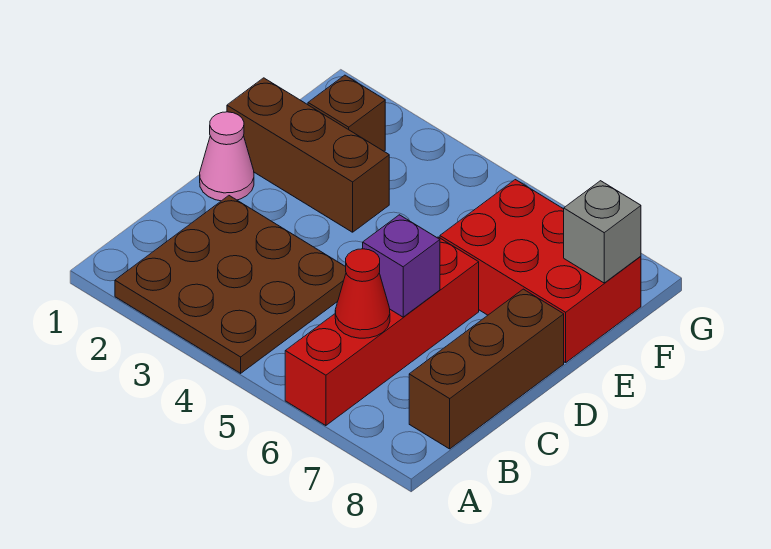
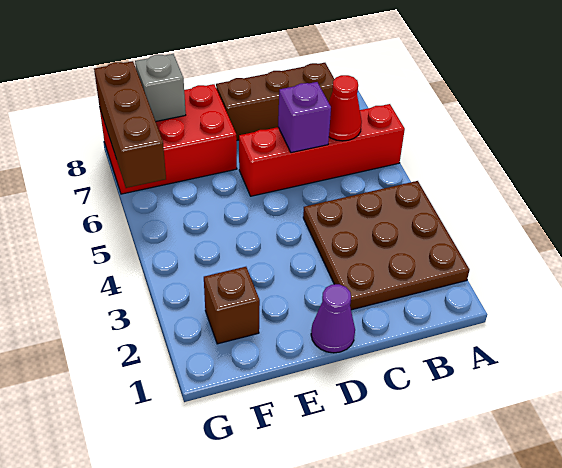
pink cone D1 level 1 -> purple cone D1 level 1
brown brick E1:E3 level 1 -> brown brick G6:G8 level 2
red brick E6:F8 level 1 -> red brick E7:G8 level 1

